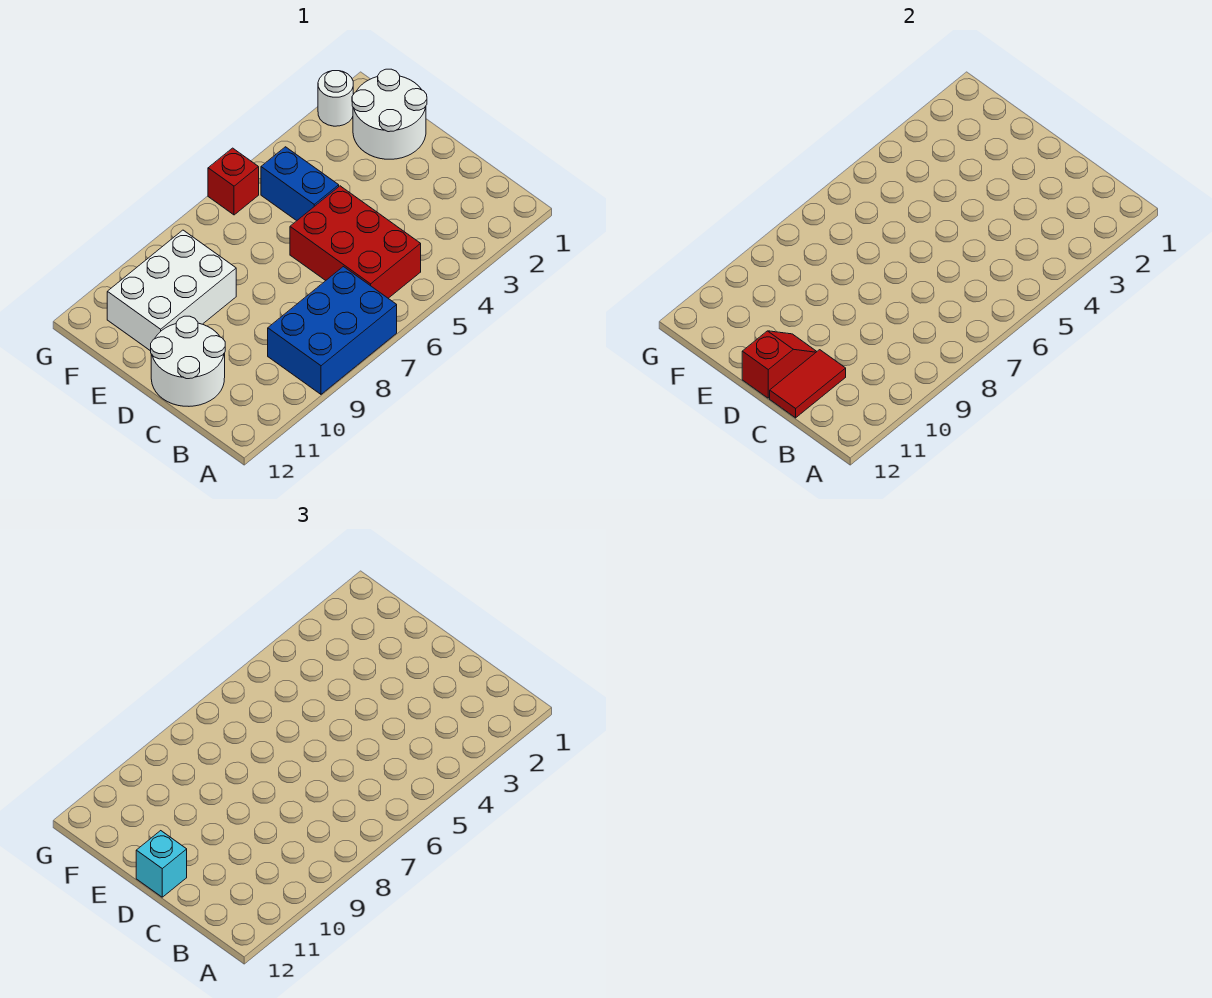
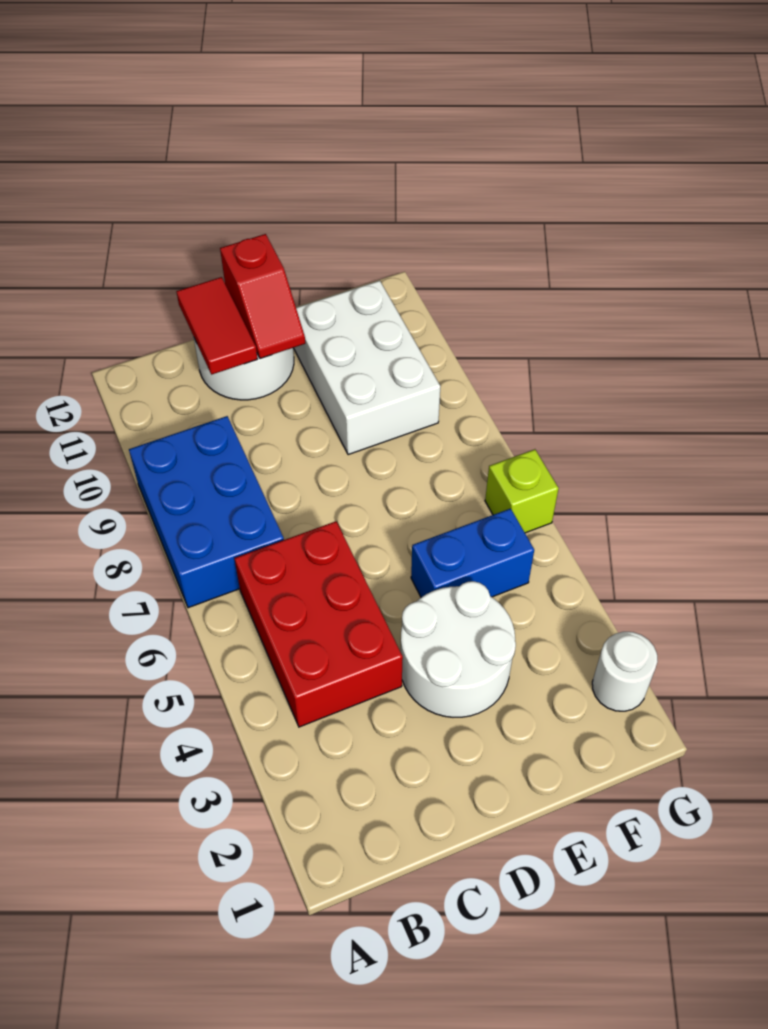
red brick B5:D6 level 1 -> red brick B4:C6 level 1
cyan brick D12 level 3 -> none
white round brick E1:F2 level 1 -> white round brick D3:E4 level 1
red brick G6 level 1 -> lime brick G6 level 1

